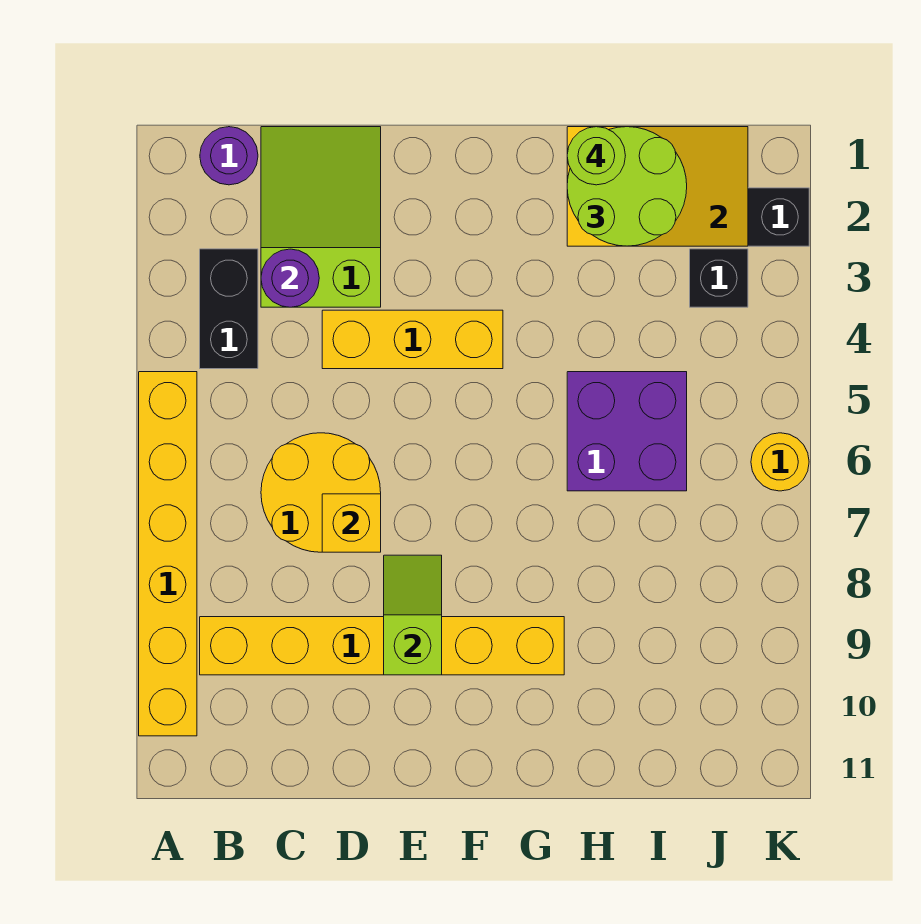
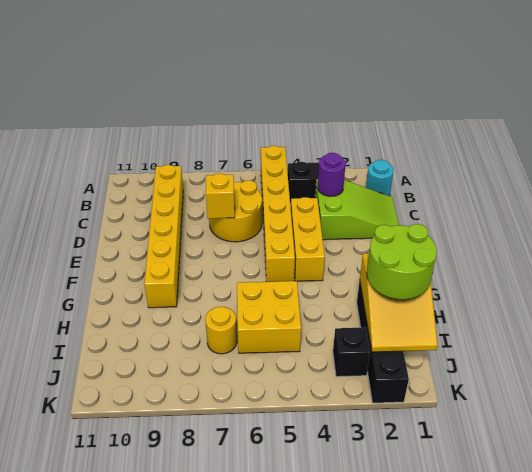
yellow brick A5:A10 level 1 -> yellow brick A5:F5 level 1
purple round brick B1 level 1 -> cyan round brick B1 level 1
lime slope E8:E9 level 2 top 9 -> none
lime round brick H1 level 4 -> none
purple brick H5:I6 level 1 -> yellow brick H5:I6 level 1
yellow round brick K6 level 1 -> yellow round brick I7 level 1

